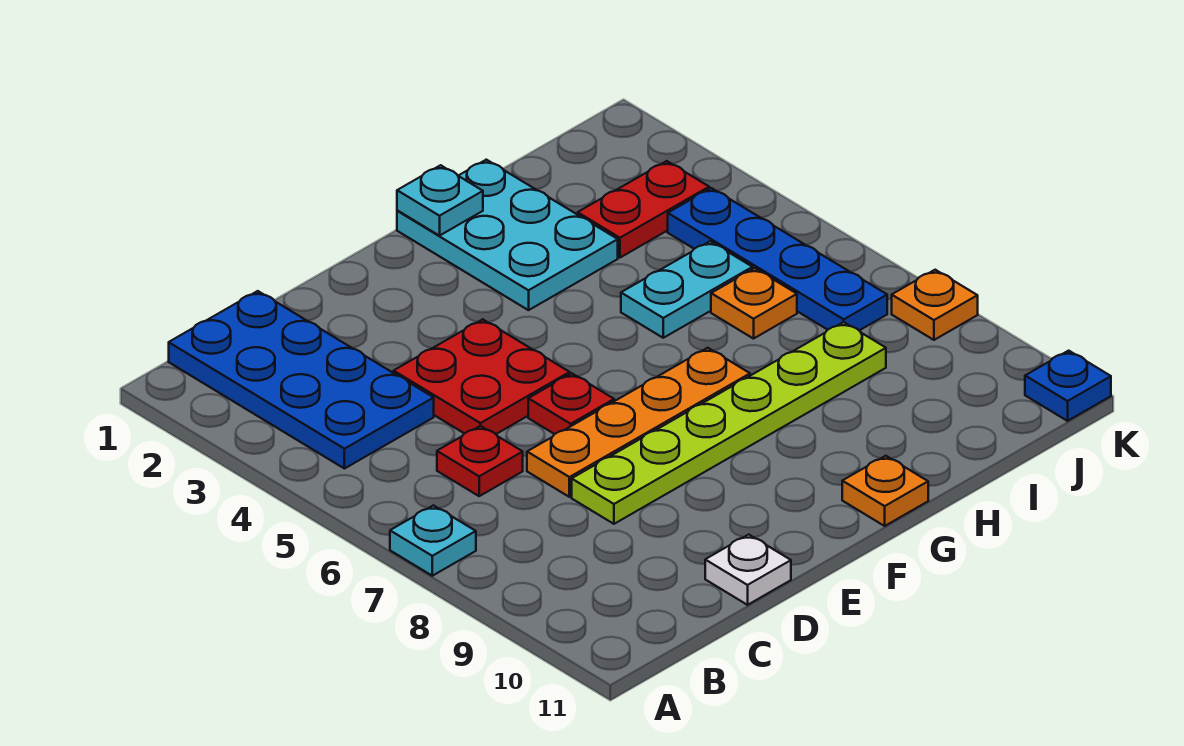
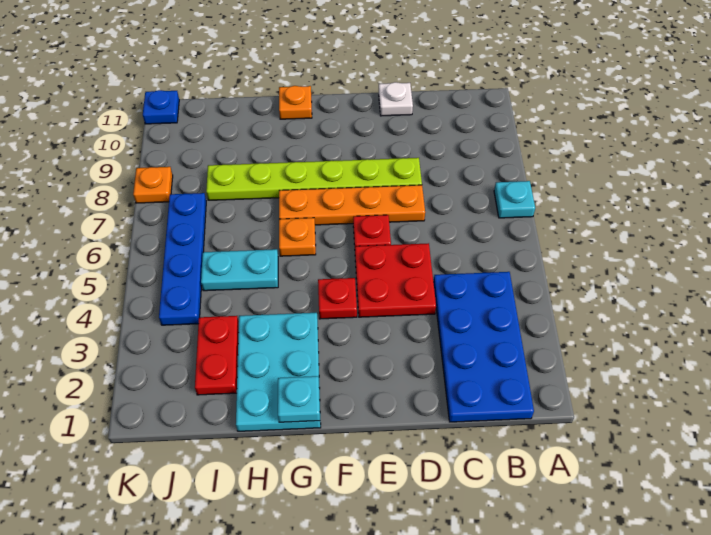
red plate C6 level 1 -> red plate F4 level 1
red plate I3:J3 level 1 -> red plate I2:I3 level 1
orange plate I6 level 1 -> orange plate G6 level 1

